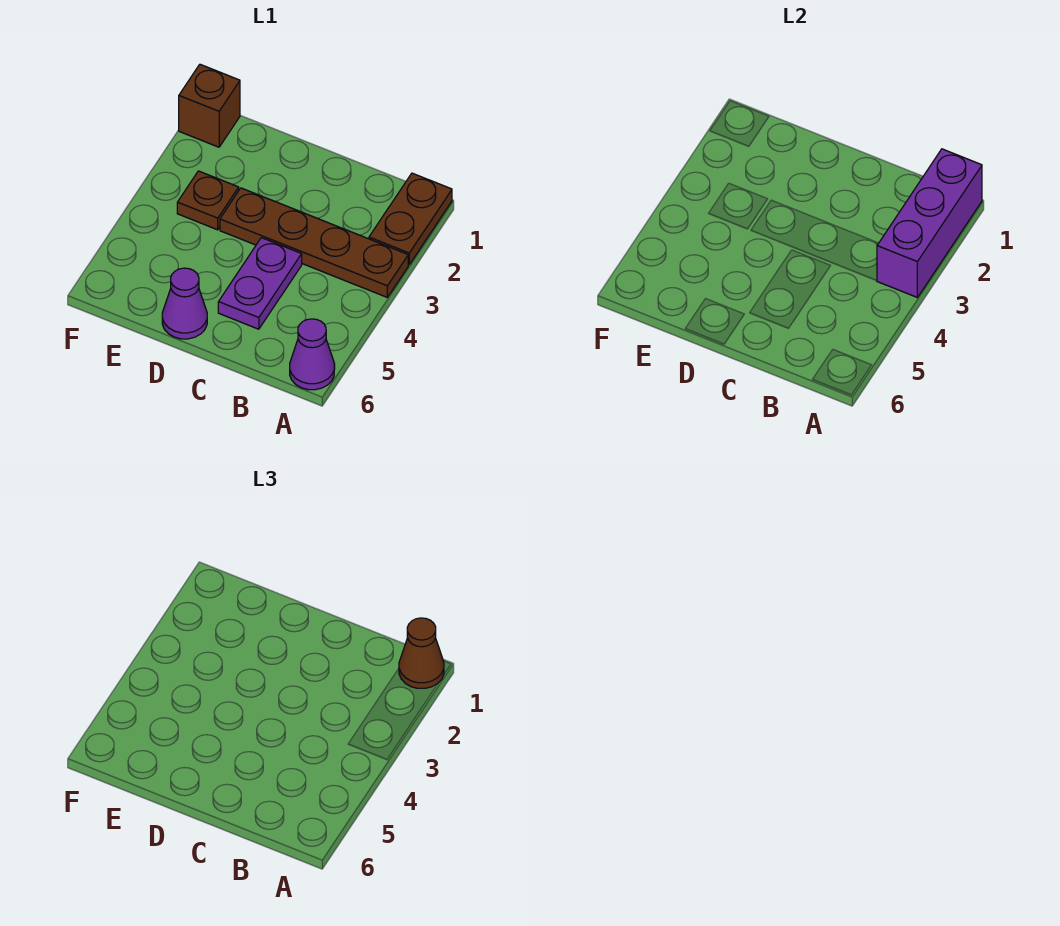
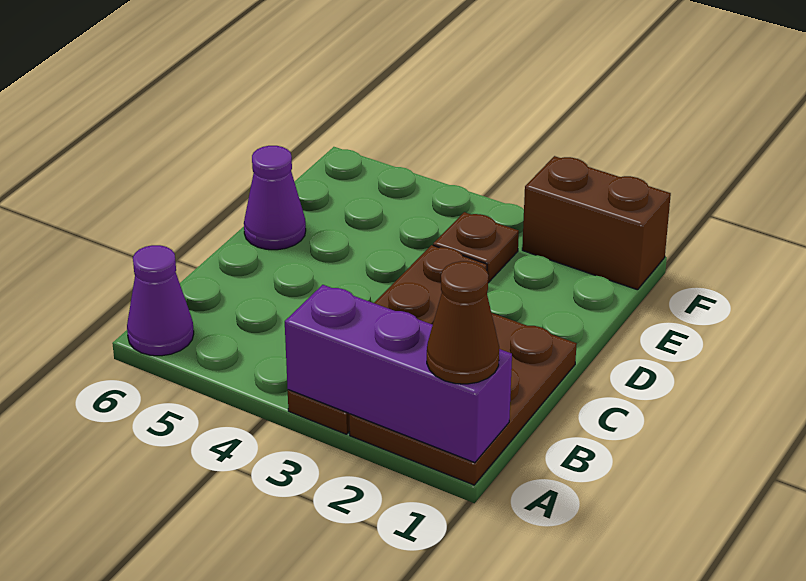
brown plate A1:A2 level 1 -> brown plate A1:C2 level 1
purple plate C4:C5 level 1 -> none
brown brick F1 level 1 -> brown brick F1:F2 level 1

